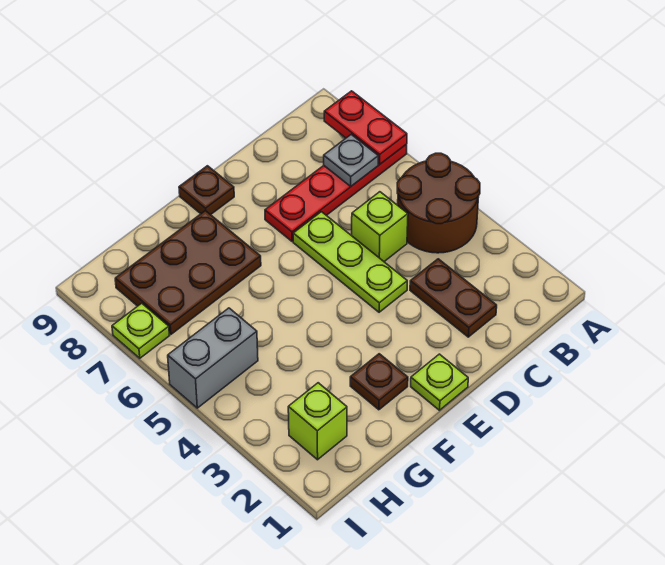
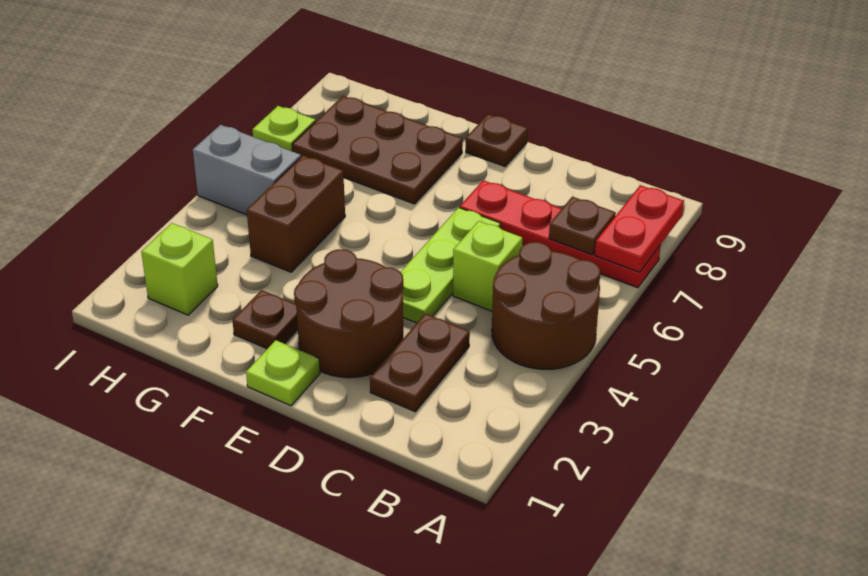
grey plate B7 level 2 -> brown plate B7 level 2
none -> brown round brick D2:E3 level 1
none -> brown brick G4:G5 level 1

